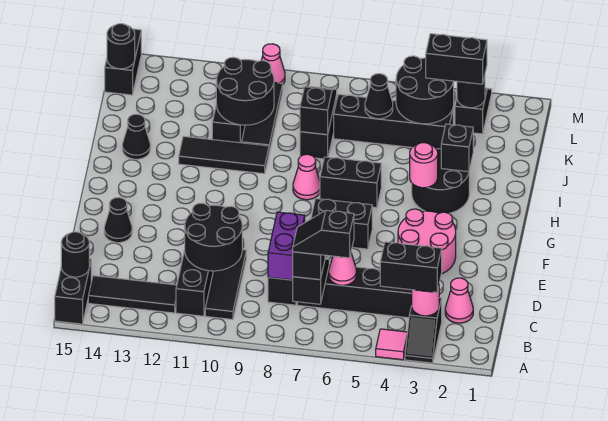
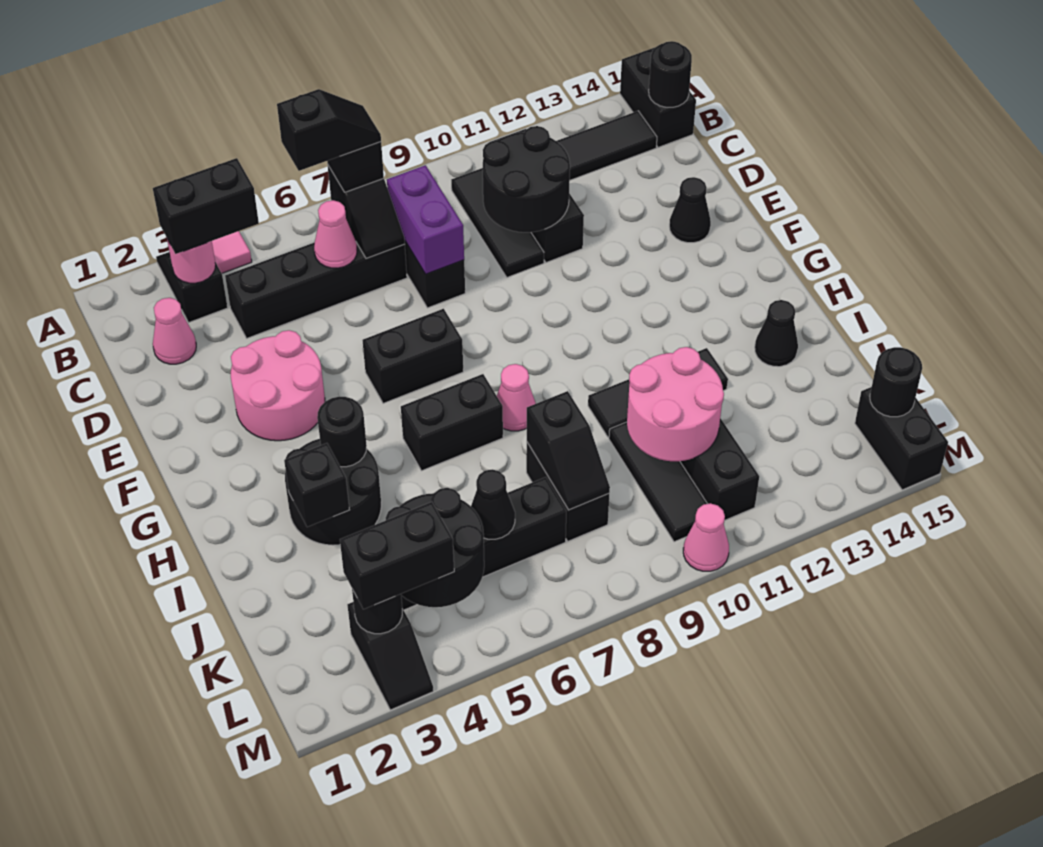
pink round brick H4 level 2 -> black round brick H4 level 2
black round brick J10:K11 level 2 -> pink round brick J10:K11 level 2

